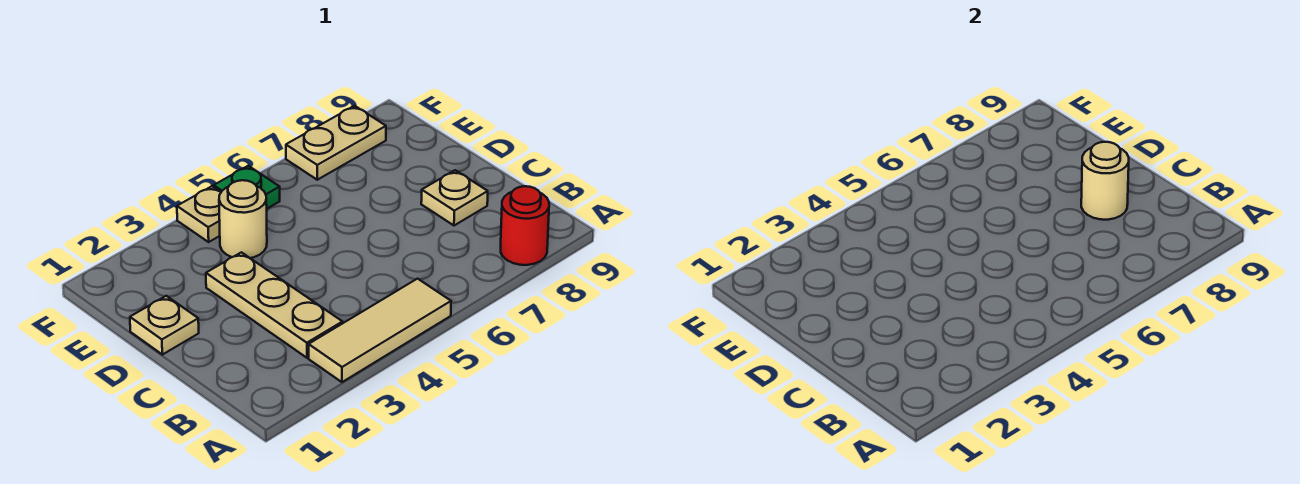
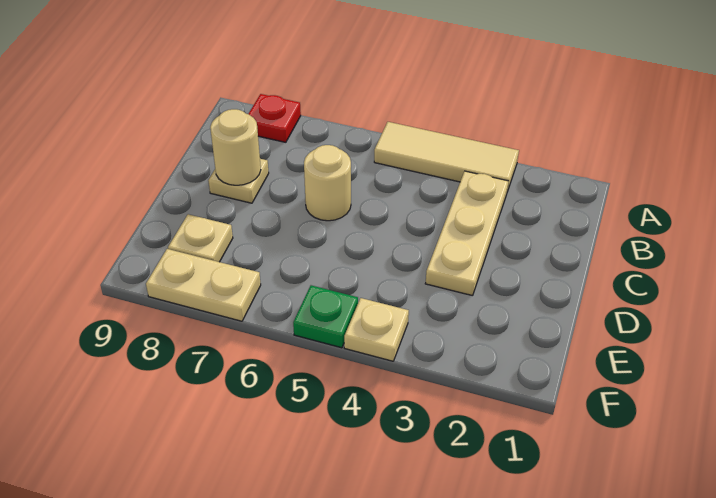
red round brick A8 level 1 -> red plate A8 level 1
tan plate D1 level 1 -> tan plate E8 level 1
tan round brick E4 level 1 -> tan round brick C6 level 1

